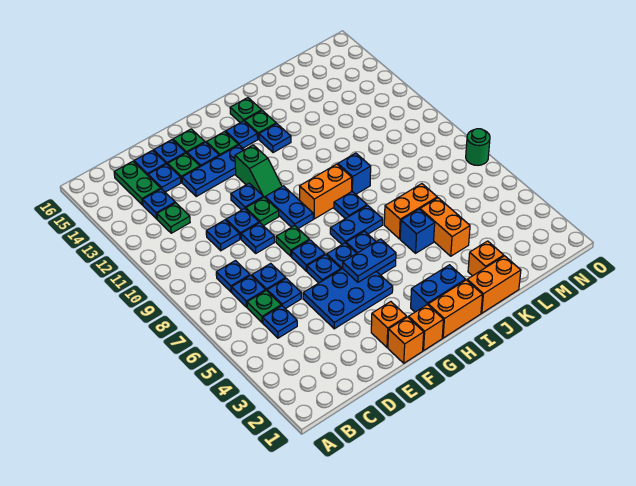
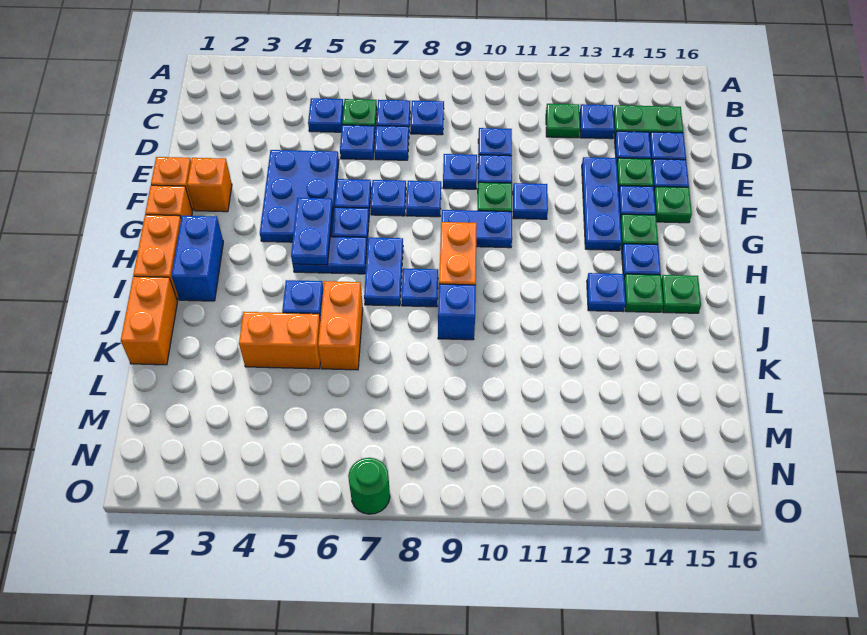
green plate F8 level 1 -> blue plate F8 level 1
green slope G11:G12 level 1 top 12 -> none
orange brick K2 level 1 -> none

